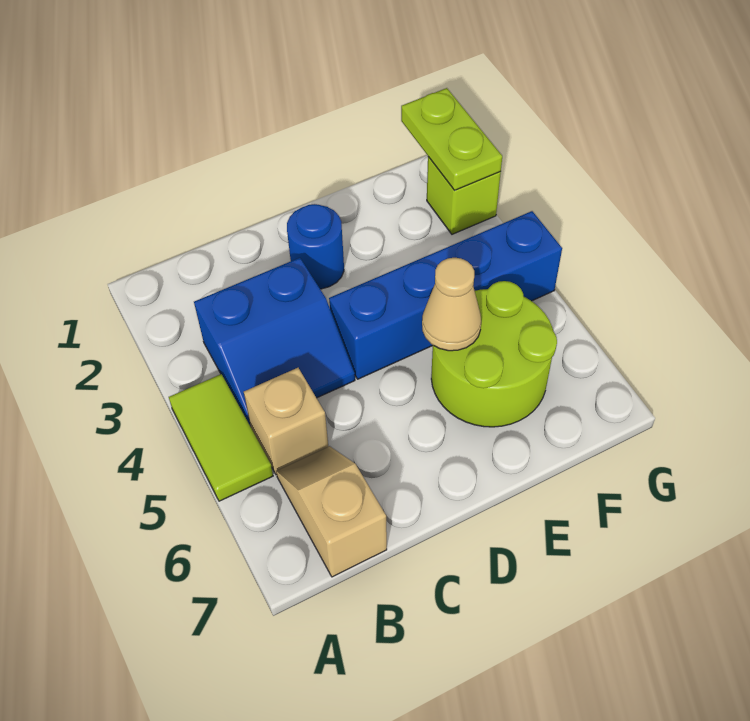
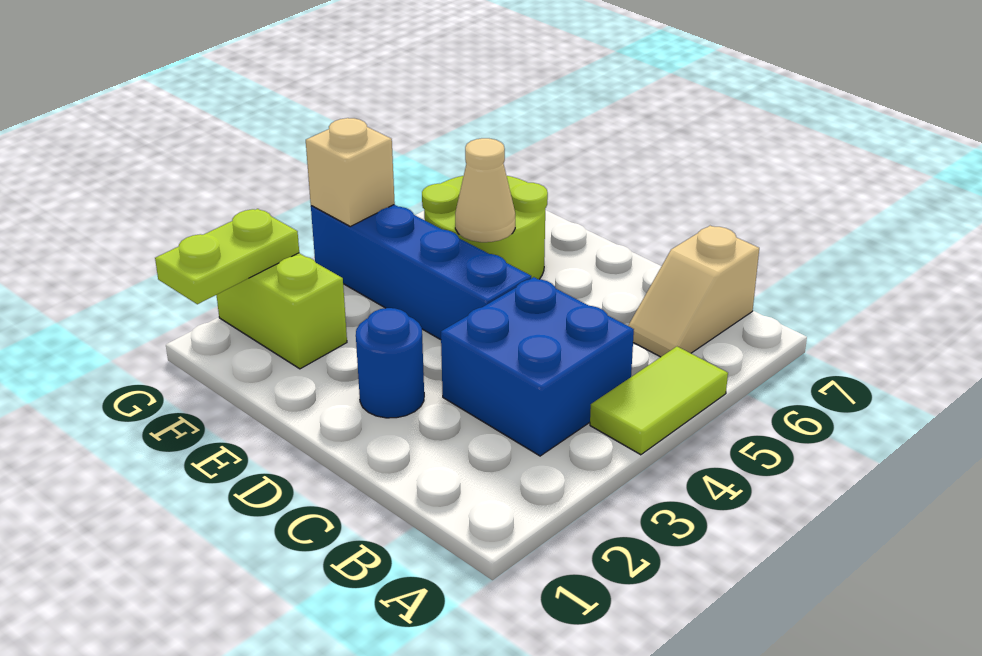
blue slope B3:C4 level 1 top 3 -> blue brick B3:C4 level 1
tan brick B5 level 1 -> tan brick G4 level 2
lime brick G2 level 1 -> lime brick F2:G2 level 1

